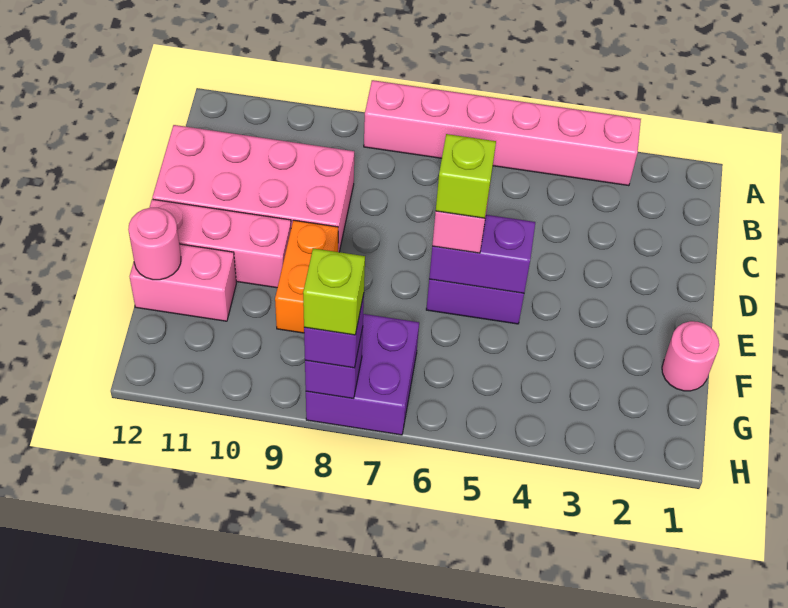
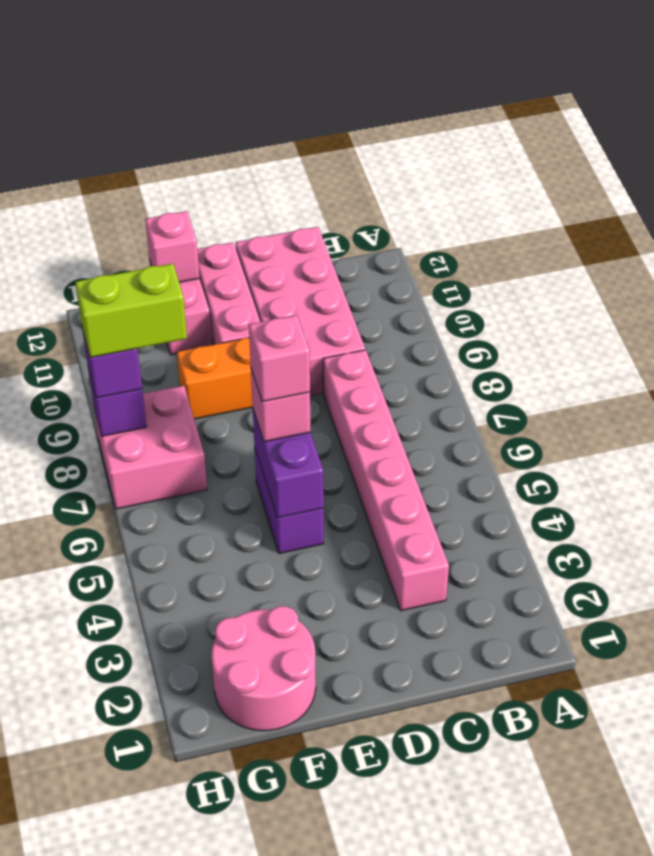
pink brick A3:A8 level 1 -> pink brick C3:C8 level 1
lime brick E6 level 4 -> pink brick E6 level 4
pink round brick F1 level 1 -> pink round brick F1:G2 level 1
pink round brick F12 level 2 -> pink brick F12 level 2
purple brick G7:H8 level 1 -> pink brick G7:H8 level 1
lime brick H8 level 4 -> lime brick G8:H8 level 4

